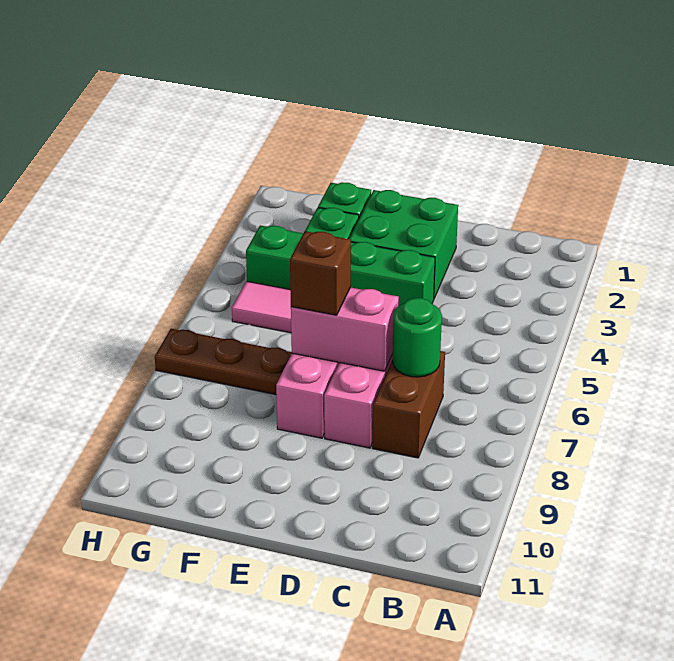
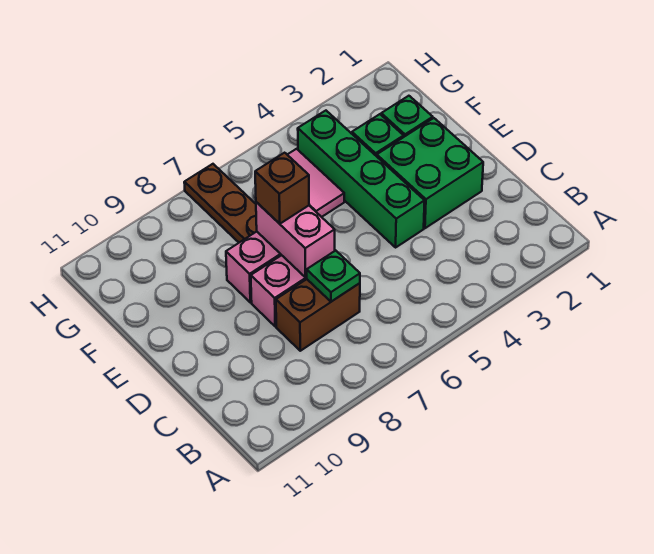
green round brick C7 level 2 -> green plate C7 level 2

